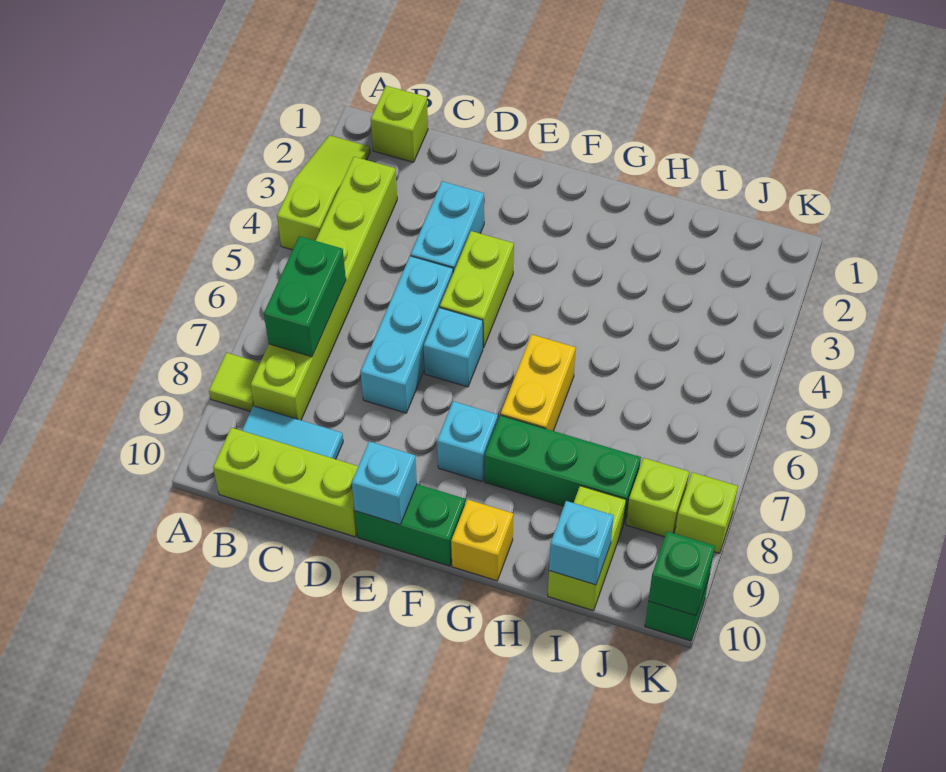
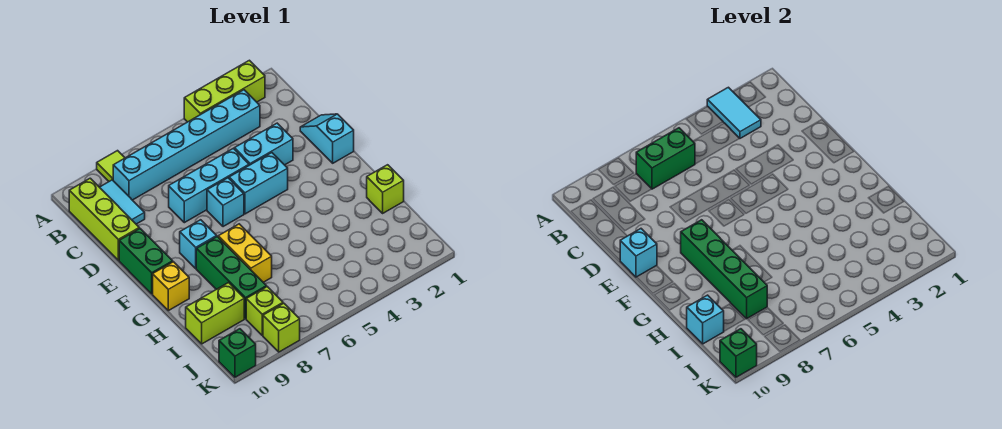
lime slope A2:A4 level 1 top 4 -> lime brick A2:A4 level 1
none -> cyan tile A3:B3 level 2
lime brick B1 level 1 -> lime brick H1 level 1
lime brick B3:B8 level 1 -> cyan brick B3:B8 level 1
none -> cyan slope D1:E1 level 1 top E
lime brick E4:E5 level 1 -> cyan brick E4:E5 level 1
none -> green brick F8:I8 level 2
yellow brick G6:G7 level 1 -> yellow brick G7:H7 level 1

